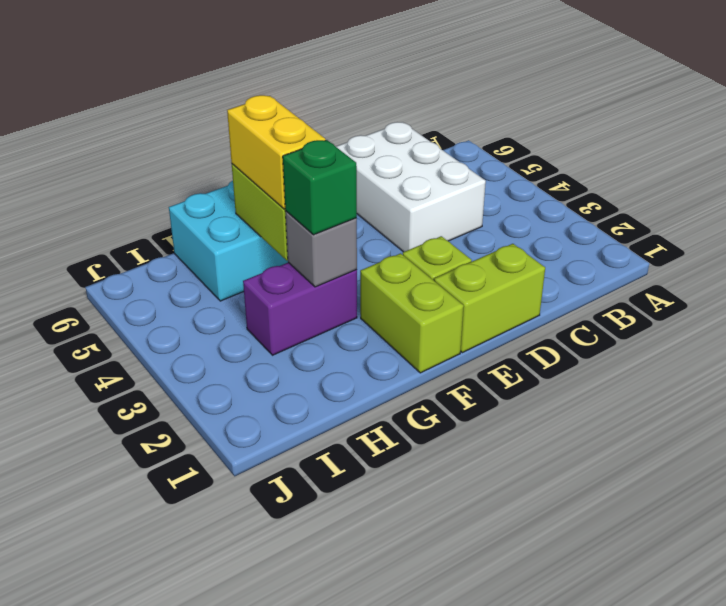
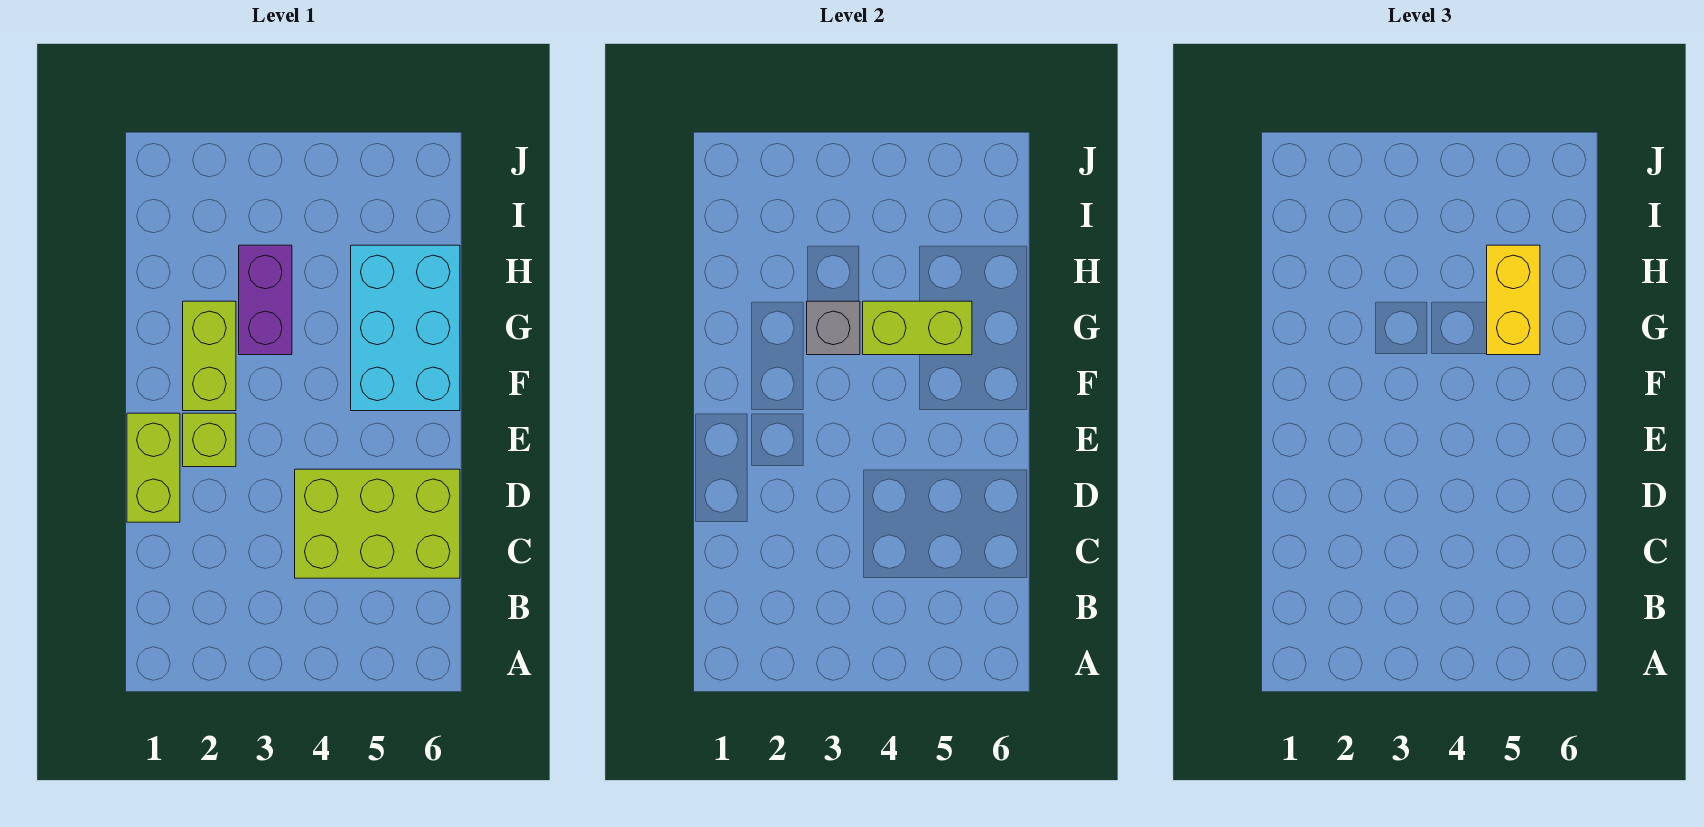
white brick C4:D6 level 1 -> lime brick C4:D6 level 1
lime brick F1:F2 level 1 -> lime brick F2:G2 level 1
green brick G3 level 3 -> none
yellow brick G4:G5 level 3 -> yellow brick G5:H5 level 3

